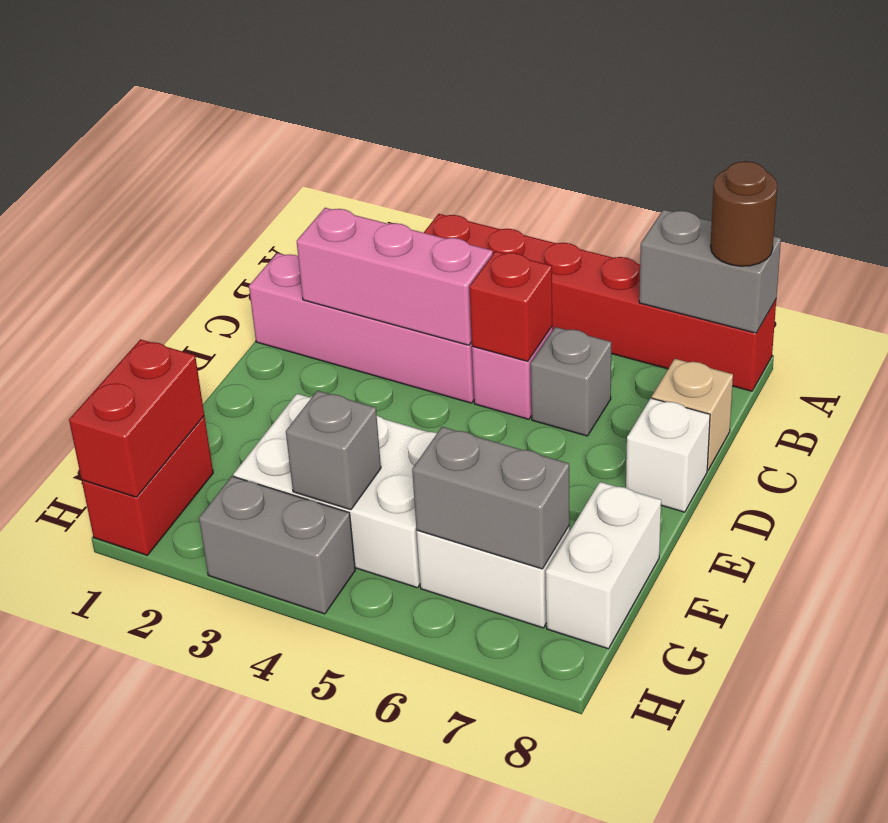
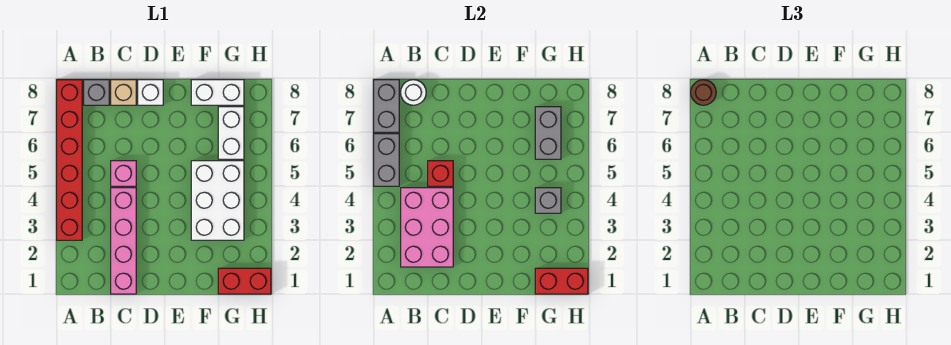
none -> white round brick B8 level 2
pink brick C2:C4 level 2 -> pink brick B2:C4 level 2
grey brick C6 level 1 -> grey brick B8 level 1
grey brick H3:H4 level 1 -> grey brick A5:A6 level 2

